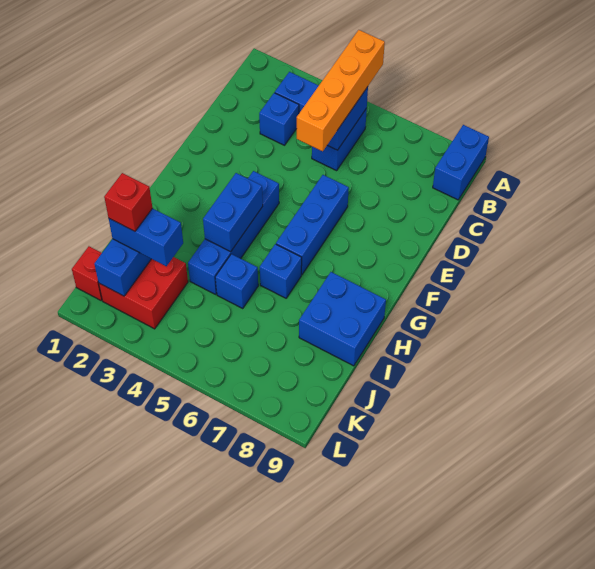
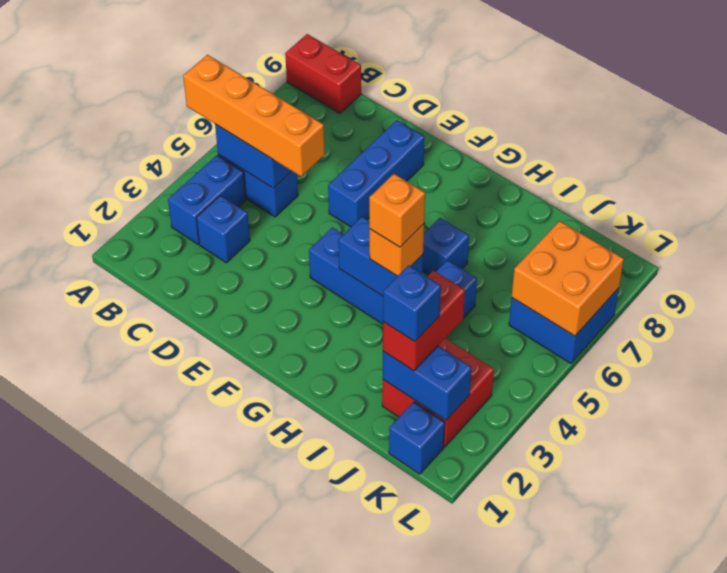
blue brick A9:B9 level 1 -> red brick A9:B9 level 1
blue brick E6:G6 level 1 -> blue brick E6:E8 level 1
none -> orange brick H4 level 3
none -> orange brick H4 level 4
blue brick H8:I9 level 1 -> blue brick K6:L7 level 1
blue brick J2:J3 level 3 -> red brick J2:J3 level 3
red brick J2 level 4 -> blue brick J2 level 4
red brick K1 level 1 -> blue brick K1 level 1
none -> orange brick K6:L7 level 2

